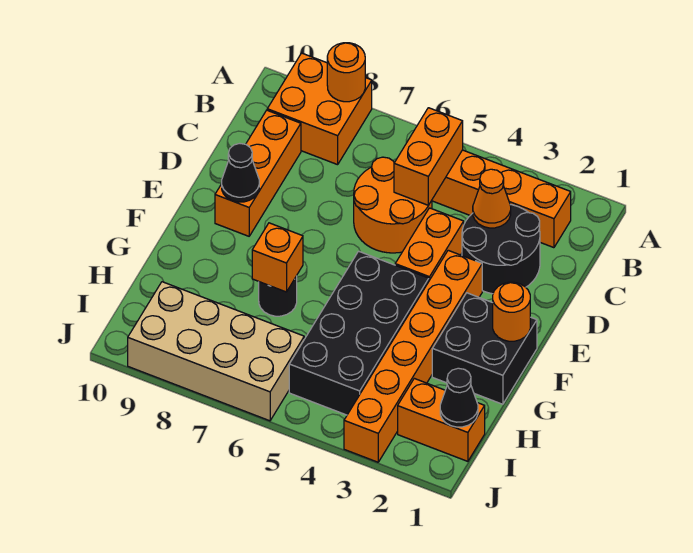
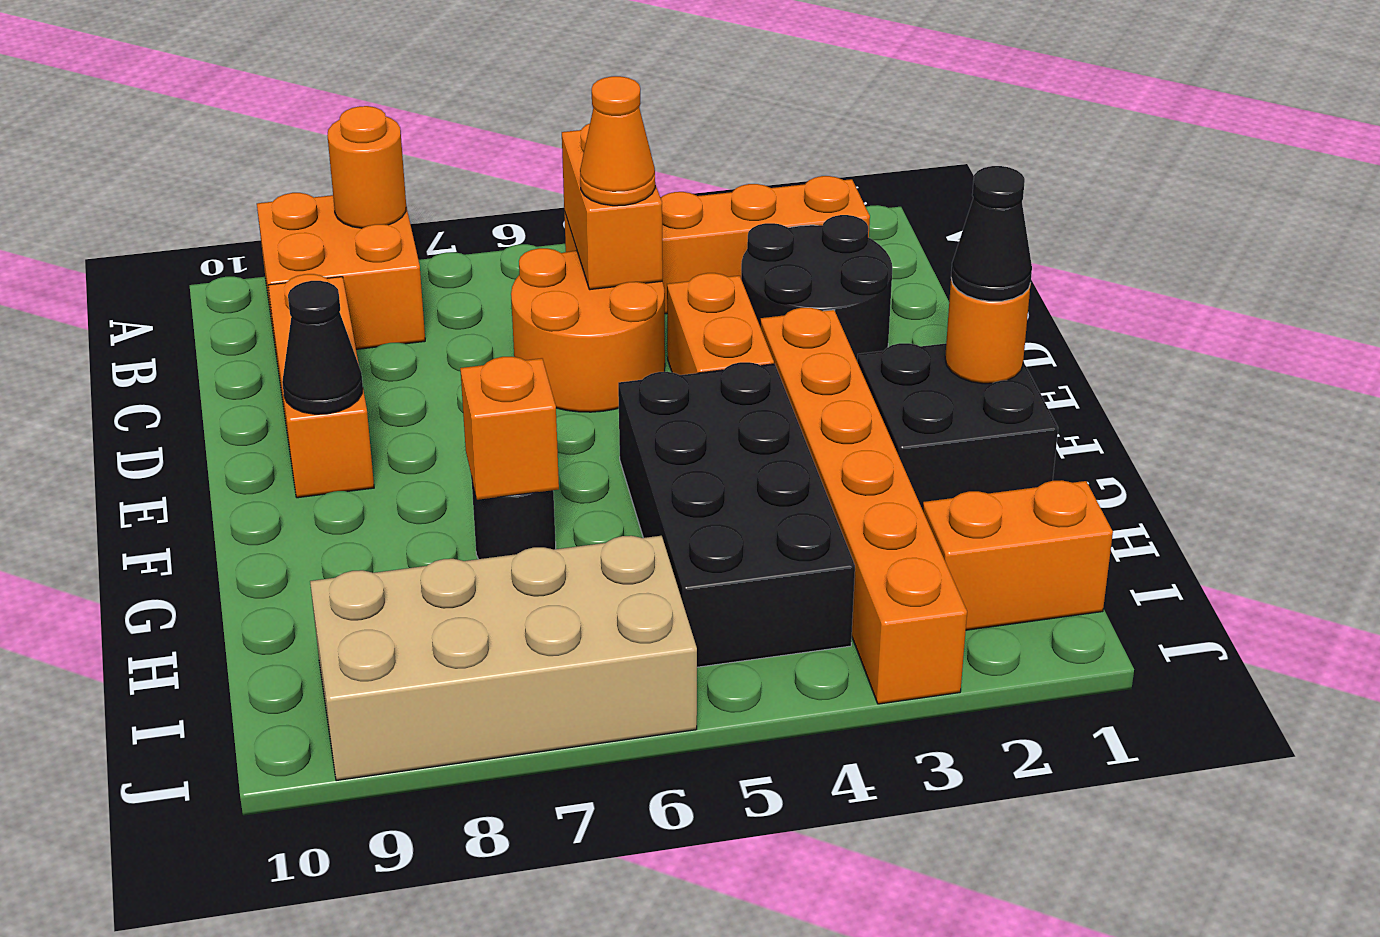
orange cone C3 level 2 -> orange cone C5 level 3
black cone I1 level 2 -> black cone F1 level 3

